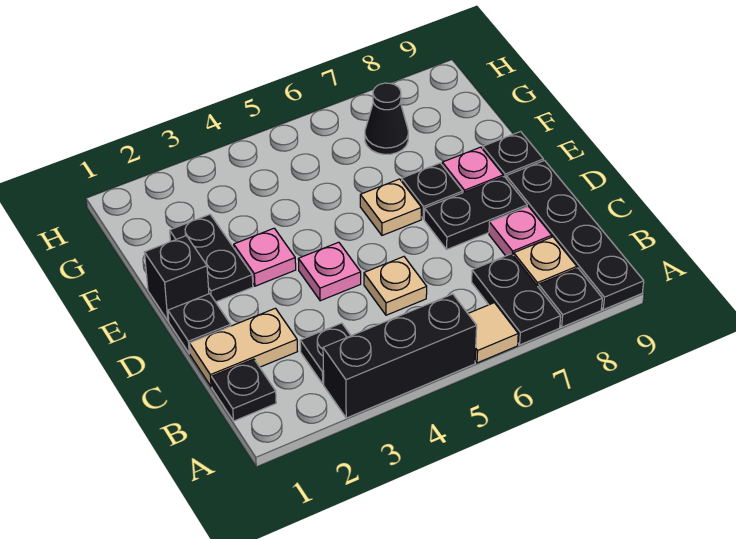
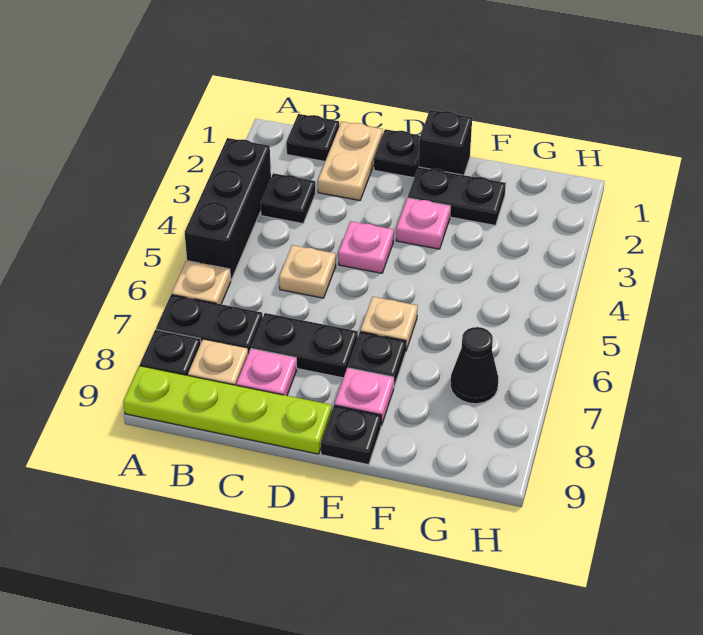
tan tile A6 level 1 -> tan plate A6 level 1
black plate A9:D9 level 1 -> lime plate A9:D9 level 1
black plate D7:D8 level 1 -> black plate C7:D7 level 1

